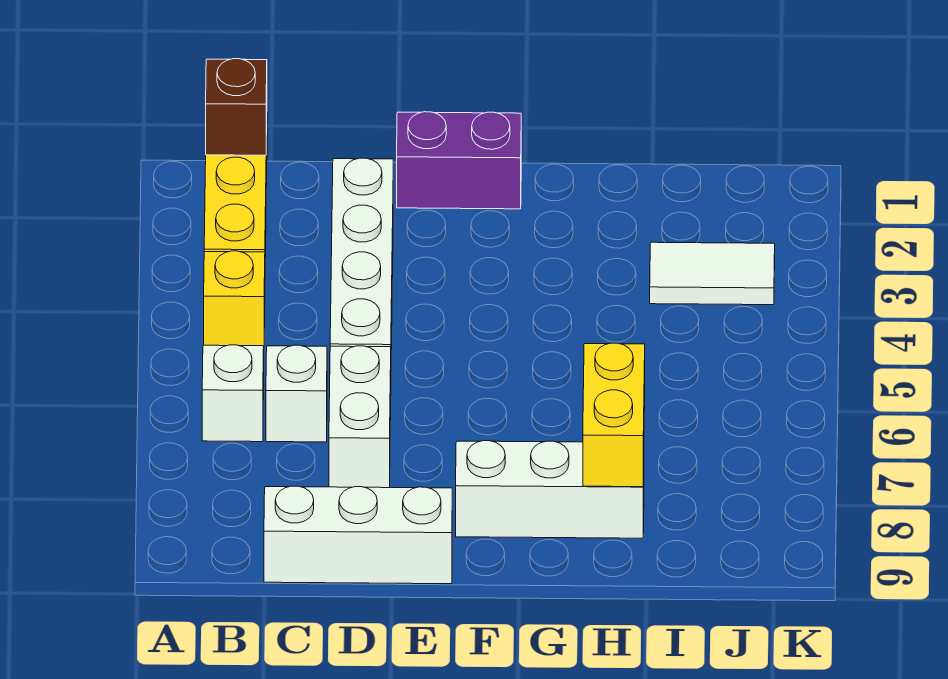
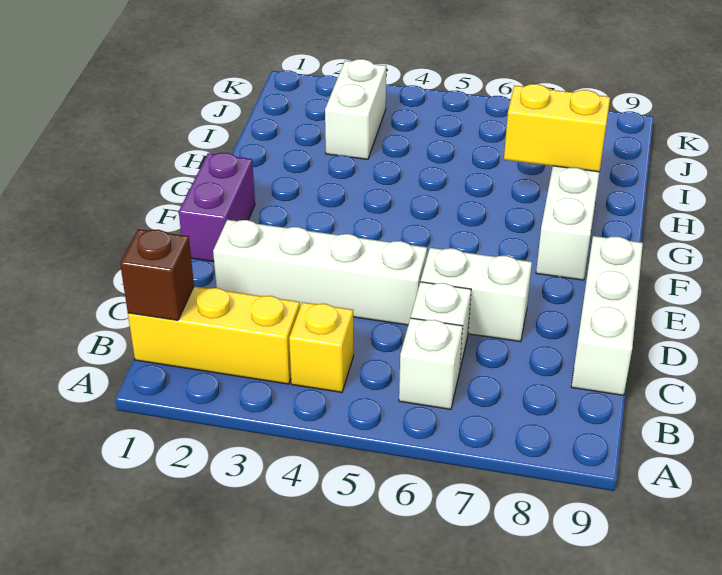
white tile I3:J3 level 1 -> white brick I3:J3 level 1

